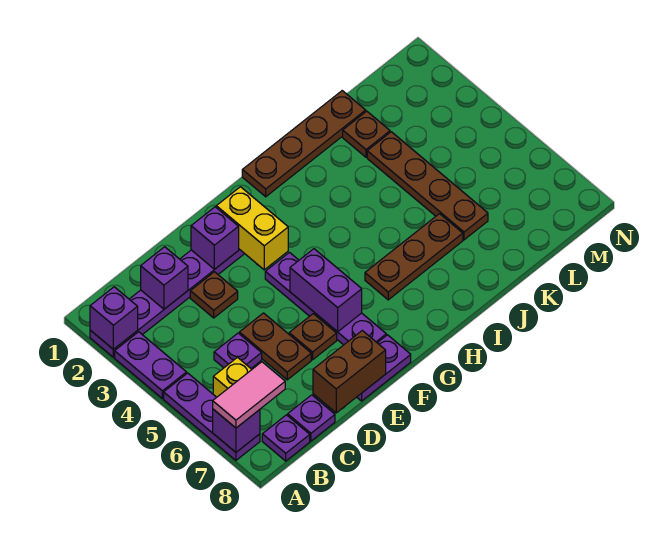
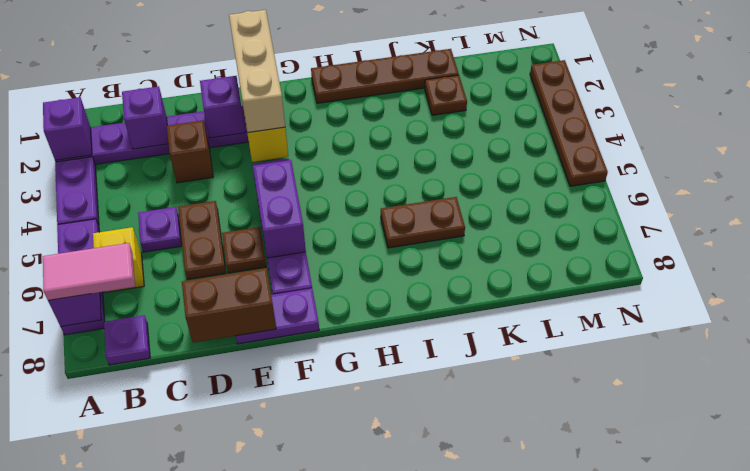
purple plate C8 level 1 -> none
brown plate D3 level 1 -> brown brick D3 level 1
none -> tan brick F1:F3 level 3
brown plate H6:J6 level 1 -> brown plate I6:J6 level 1
brown plate K3:K6 level 1 -> brown plate N2:N5 level 1

